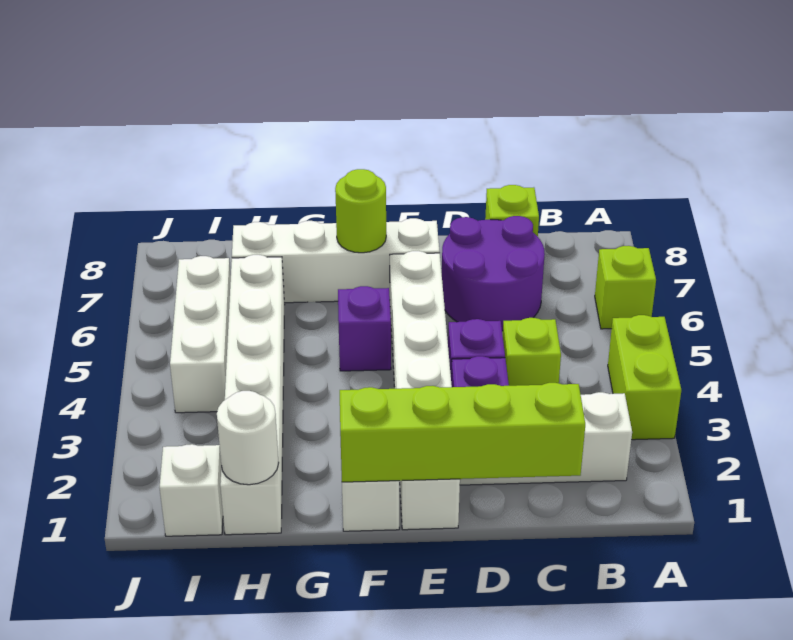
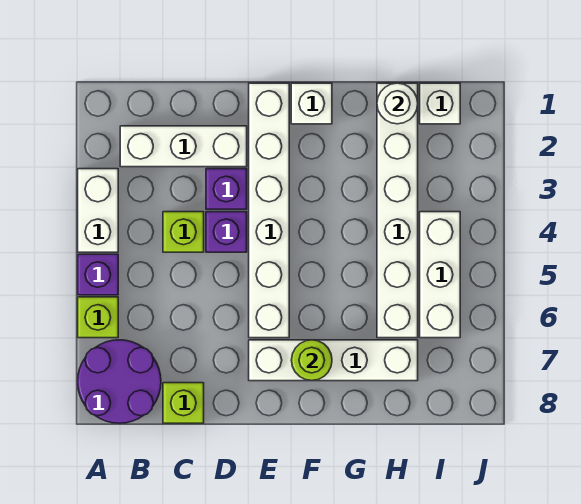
lime brick A3:A4 level 1 -> white brick A3:A4 level 1
lime brick C1:F1 level 2 -> none
purple round brick C6:D7 level 1 -> purple round brick A7:B8 level 1
purple brick F5 level 1 -> purple brick A5 level 1

